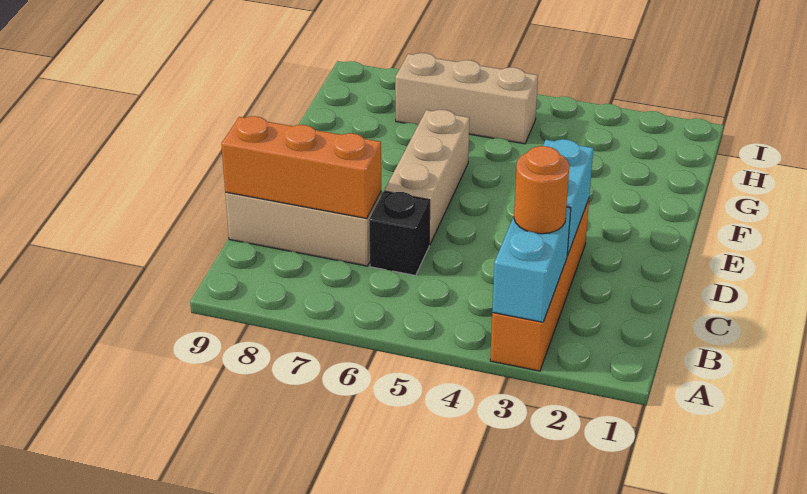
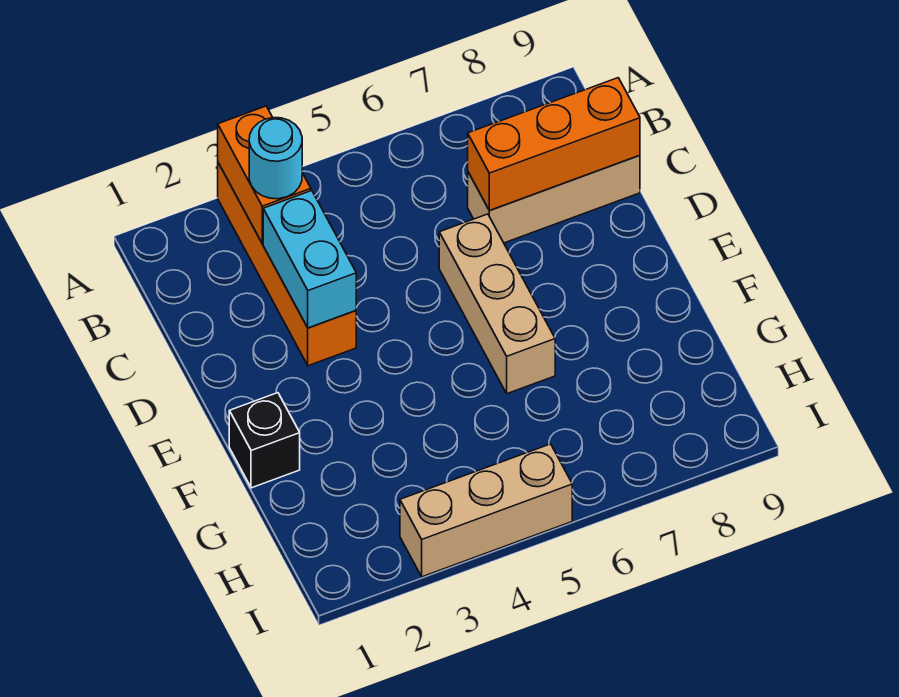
cyan brick A3:B3 level 2 -> orange brick A3:B3 level 2
orange round brick B3 level 3 -> cyan round brick B3 level 3
black brick C6 level 1 -> black brick F1 level 1
tan brick H5:H7 level 1 -> tan brick I3:I5 level 1

